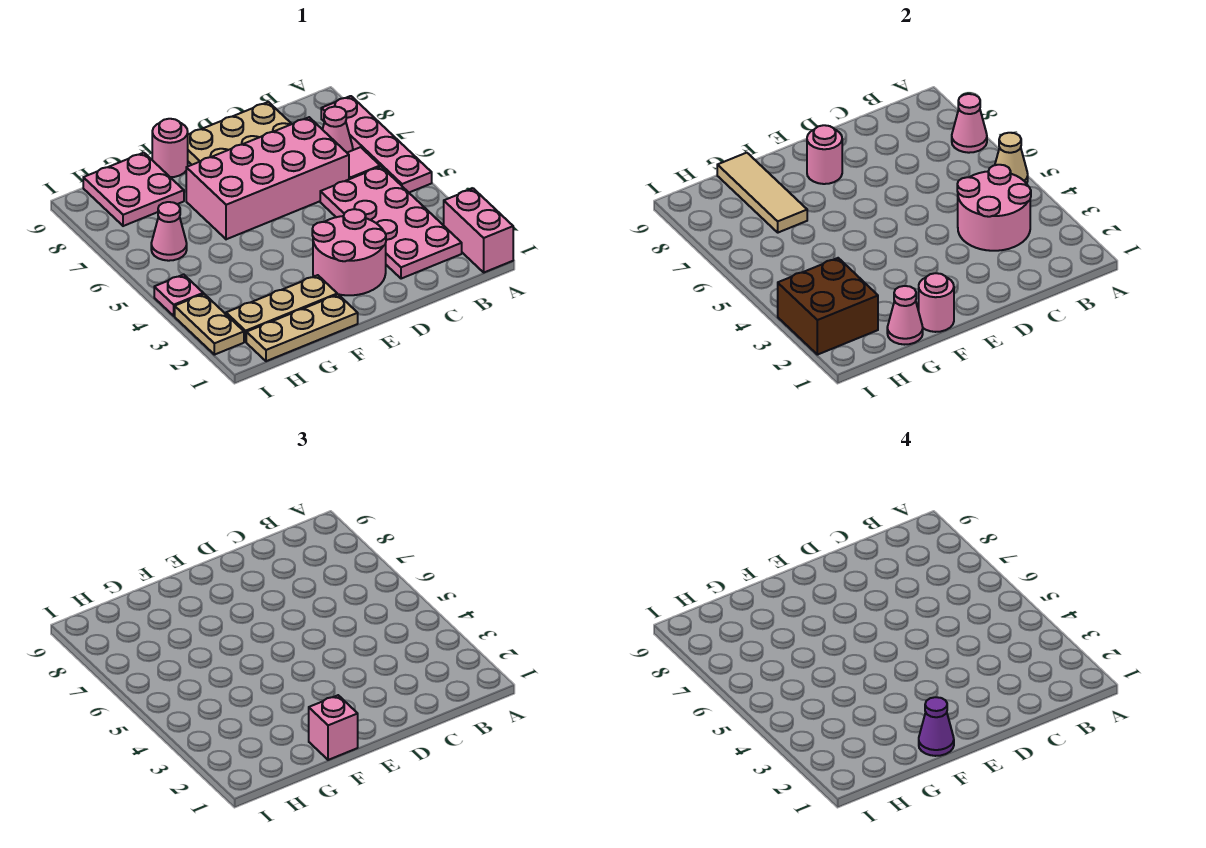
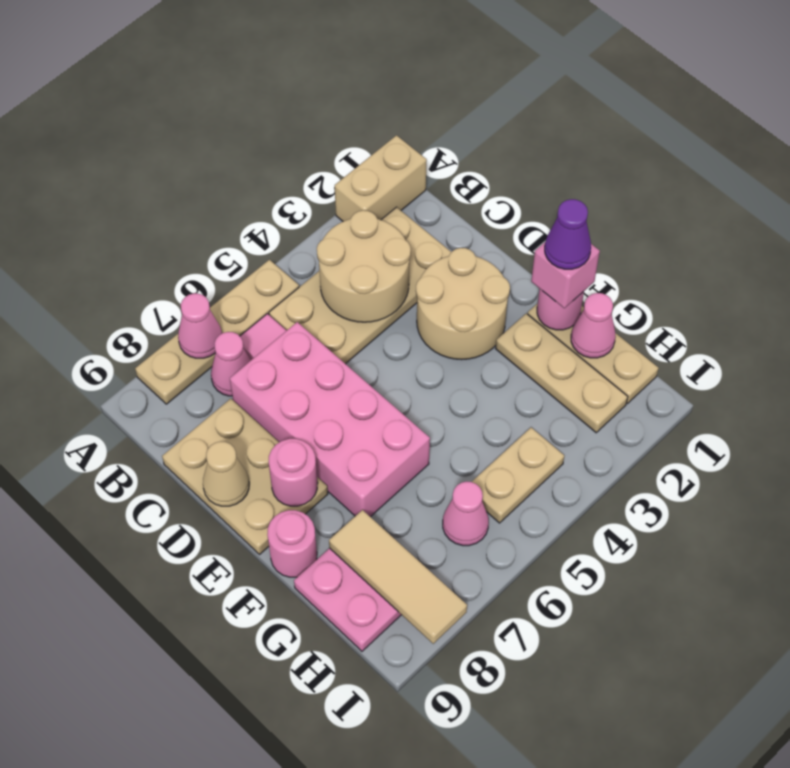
pink brick A1:A2 level 1 -> tan brick A1:A2 level 1
pink plate A5:A8 level 1 -> tan plate A5:A8 level 1
tan cone A5 level 2 -> tan cone D9 level 2
pink plate B2:C5 level 1 -> tan plate B2:C5 level 1
pink round brick B3:C4 level 2 -> tan round brick B3:C4 level 2
pink round brick D2:E3 level 1 -> tan round brick D2:E3 level 1
tan tile G7:G9 level 2 -> tan tile G8:I8 level 2
brown brick H2:I3 level 2 -> none
tan plate I2:I3 level 1 -> tan plate H4:H5 level 1
pink plate I4 level 1 -> none

